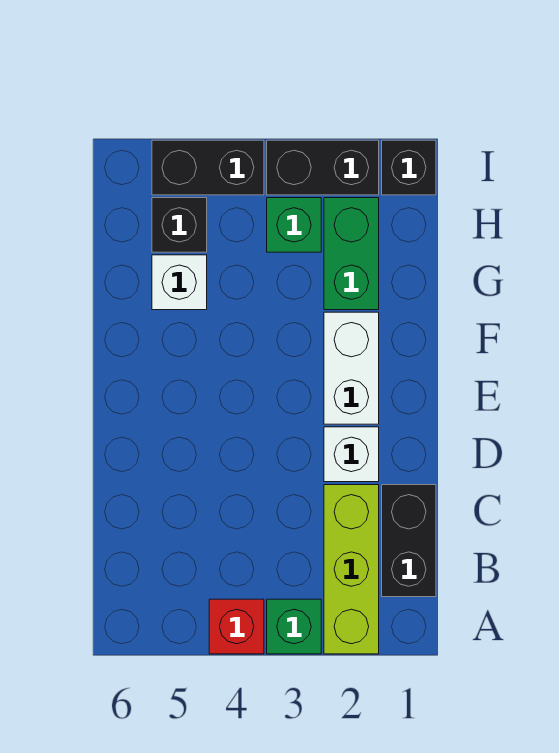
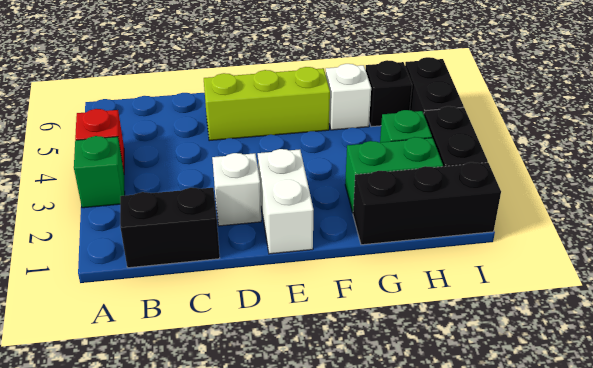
lime brick A2:C2 level 1 -> lime brick D5:F5 level 1
white brick E2:F2 level 1 -> white brick E1:E2 level 1
black brick I1 level 1 -> black brick G1:I1 level 1

